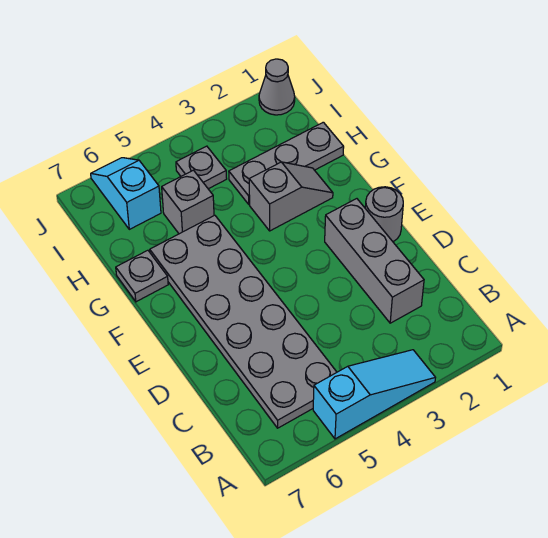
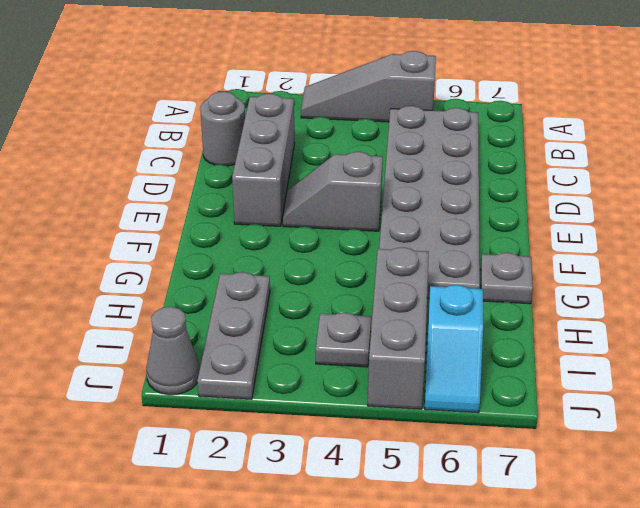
cyan slope A3:A5 level 1 top 5 -> grey slope A3:A5 level 1 top 5
grey round brick E1 level 1 -> grey round brick C1 level 1
grey slope G2:G3 level 1 top 3 -> grey slope E3:E4 level 1 top 4
grey plate H1:H3 level 1 -> grey plate H2:J2 level 1
grey brick H5 level 1 -> grey brick H5:J5 level 1

